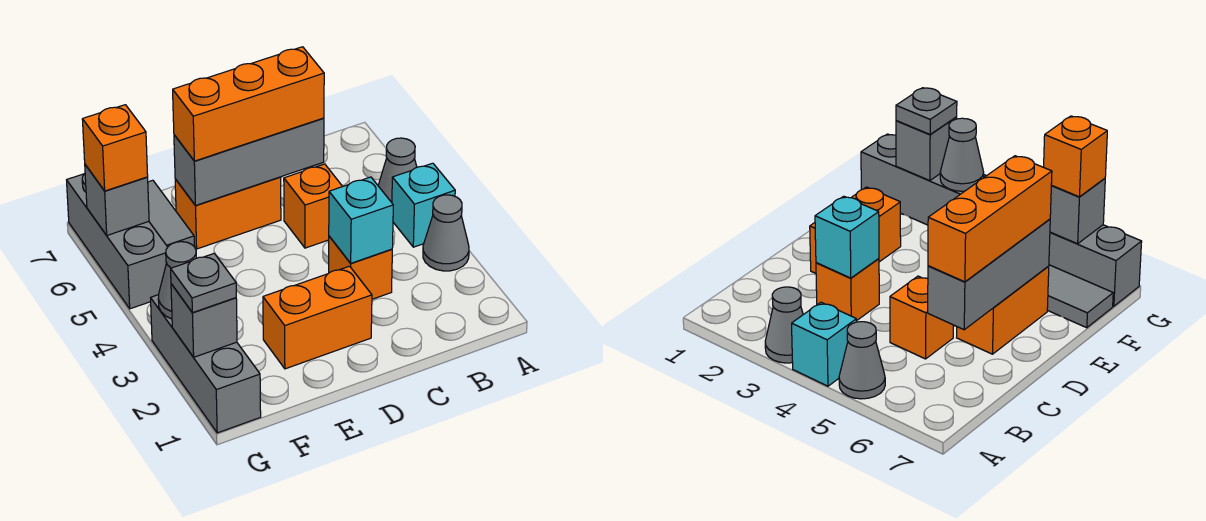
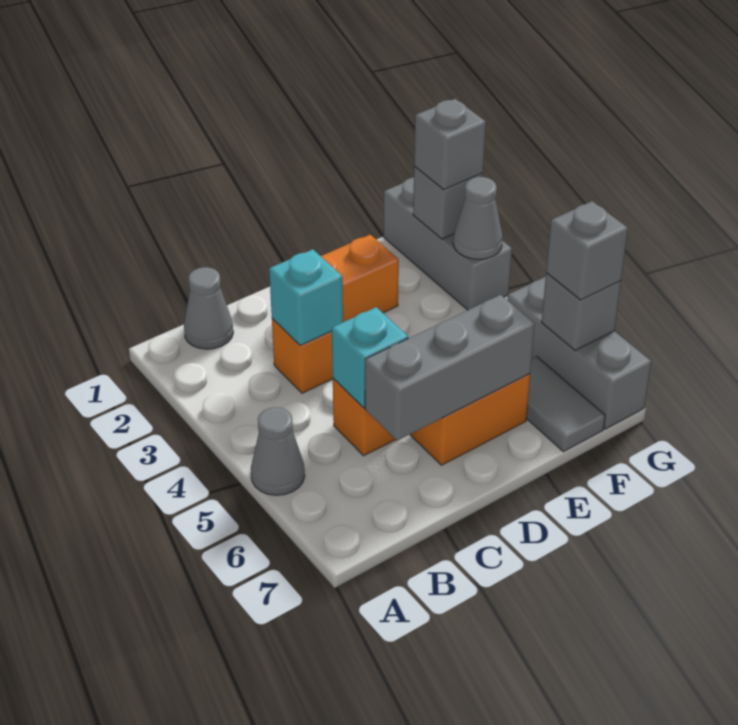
grey cone A3 level 1 -> grey cone B1 level 1
cyan brick A4 level 1 -> cyan brick C5 level 2
orange brick C6:E6 level 3 -> none
grey plate G2 level 3 -> grey brick G2 level 3
orange brick G6 level 3 -> grey brick G6 level 3

